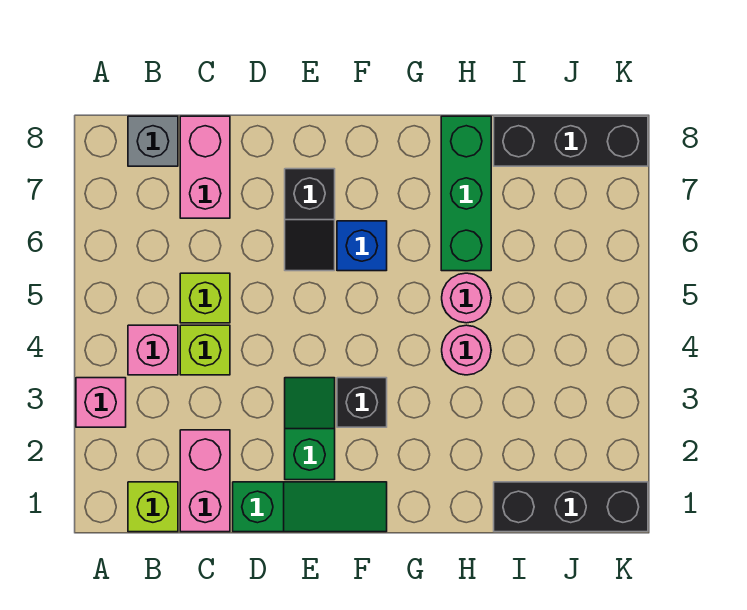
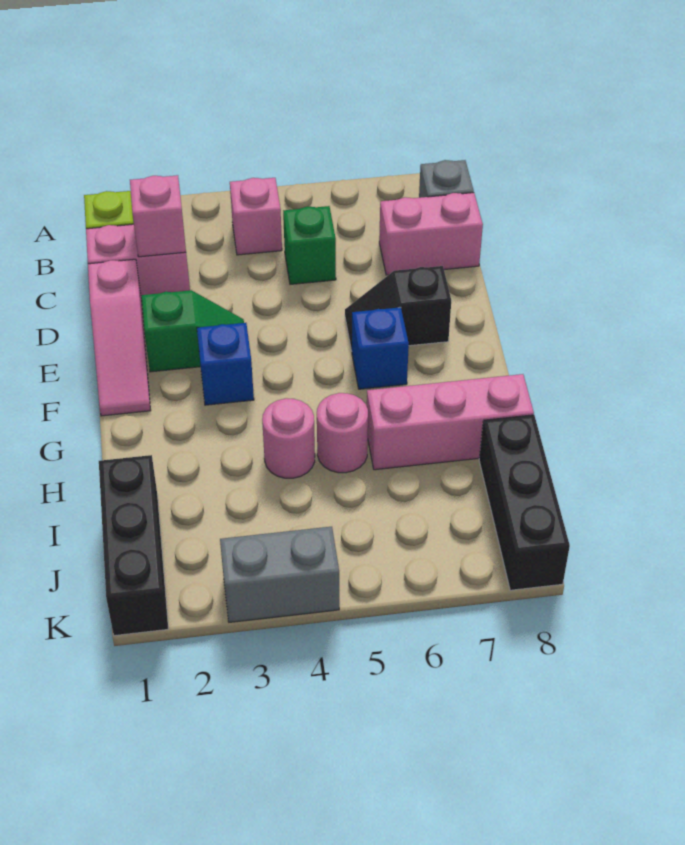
pink brick A3 level 1 -> pink brick C2 level 2
lime brick C4 level 1 -> none
lime brick C5 level 1 -> green brick C5 level 1
green slope D1:F1 level 1 top D -> pink slope D1:F1 level 1 top D
black brick F3 level 1 -> blue brick F3 level 1
green brick H6:H8 level 1 -> pink brick H6:H8 level 1
none -> grey brick K3:K4 level 1

